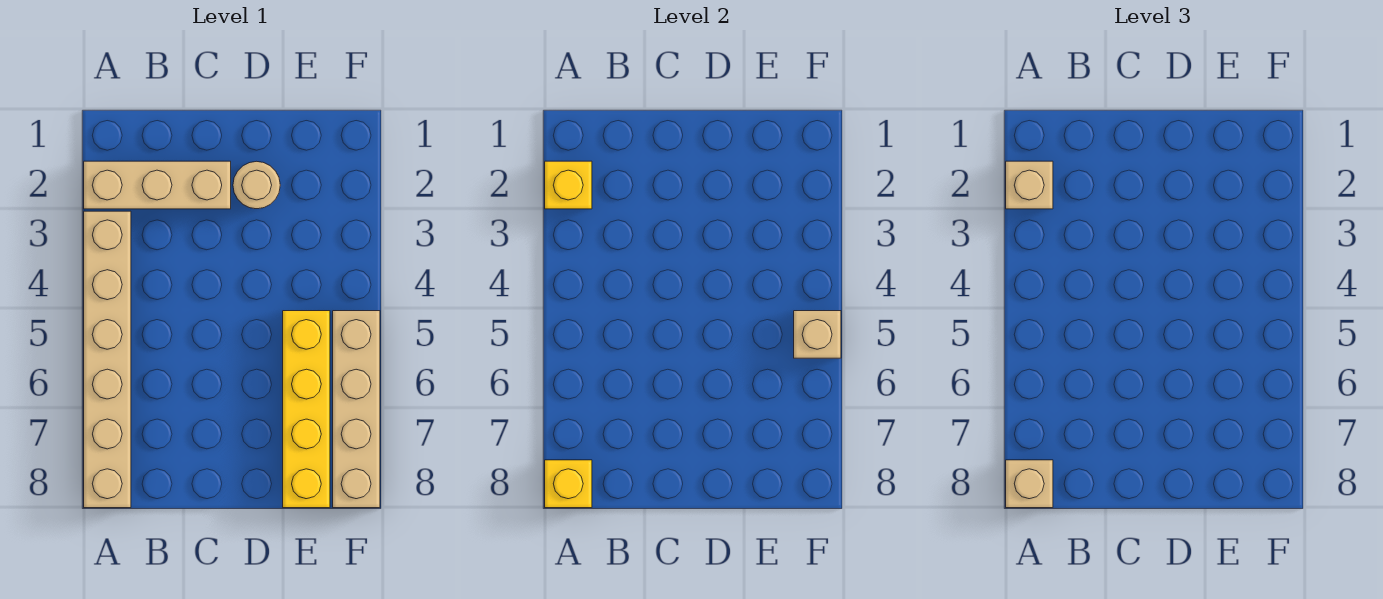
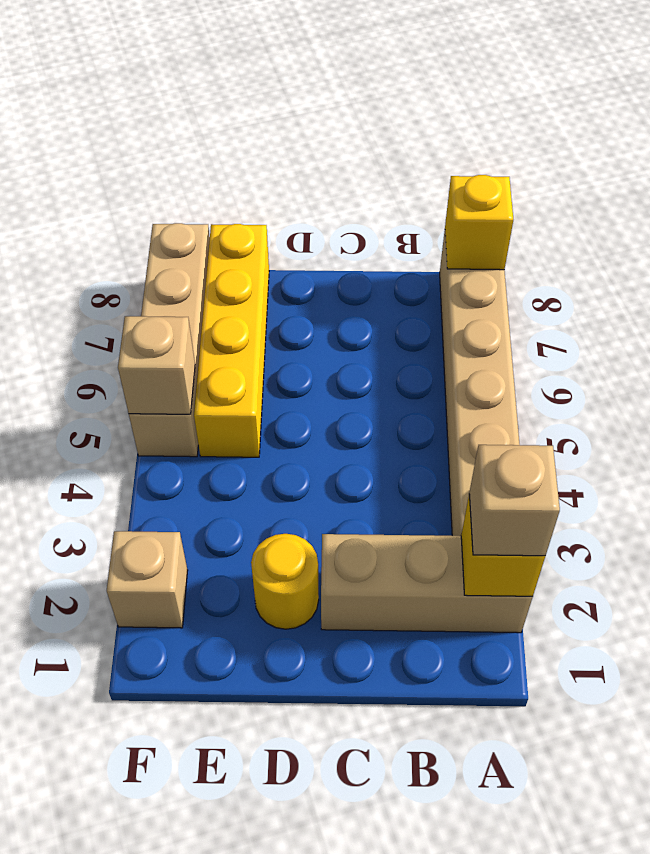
tan brick A8 level 3 -> tan brick F2 level 1
tan round brick D2 level 1 -> yellow round brick D2 level 1

